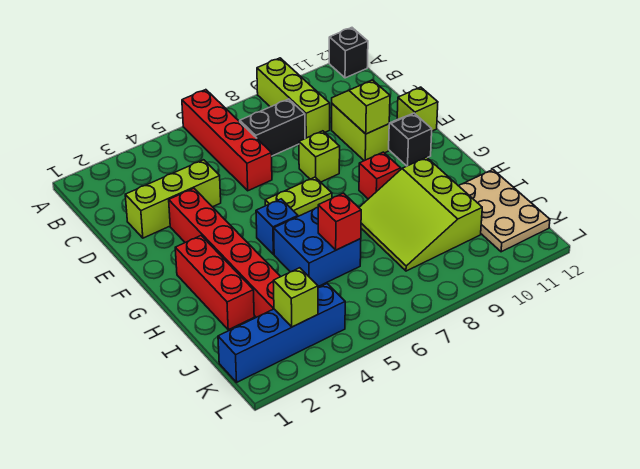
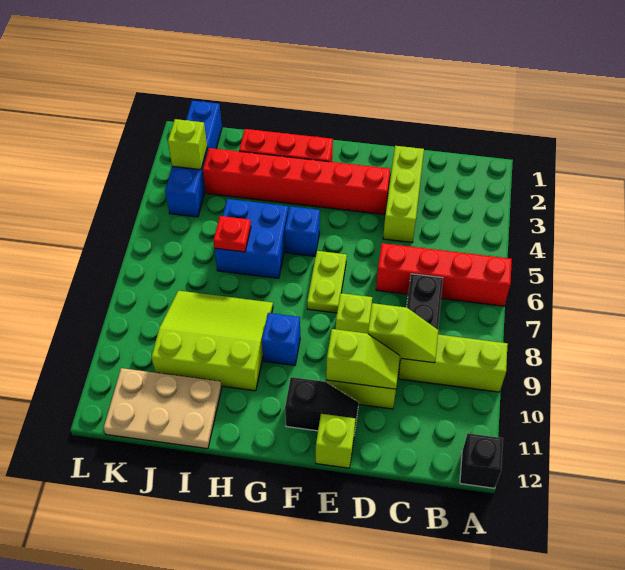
none -> lime slope C9:D9 level 2 top D
red brick G9 level 1 -> blue brick G9 level 1
red brick I6 level 2 -> red plate I6 level 2

